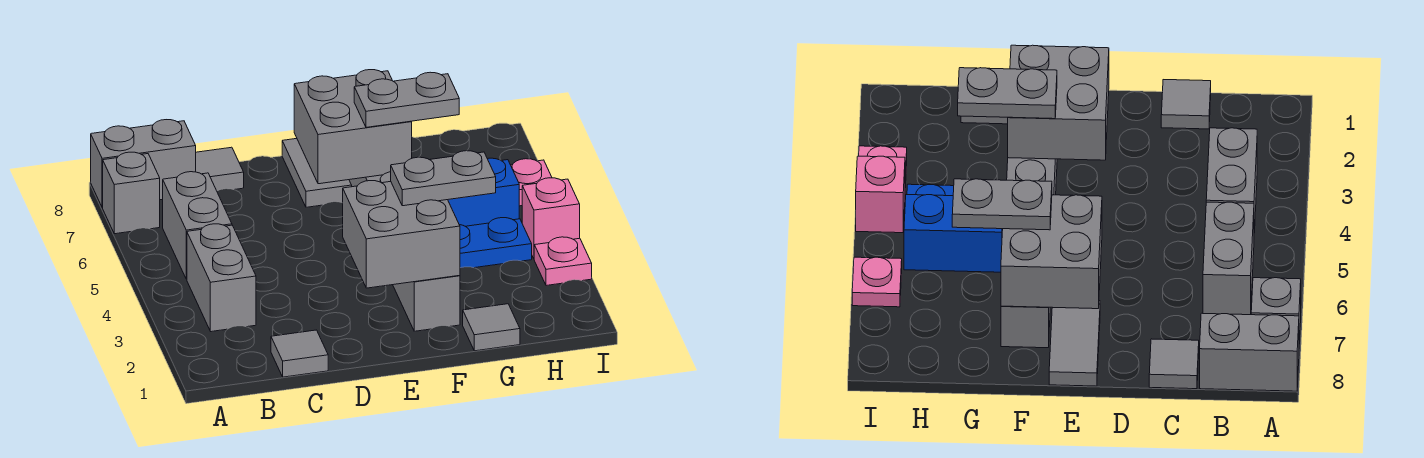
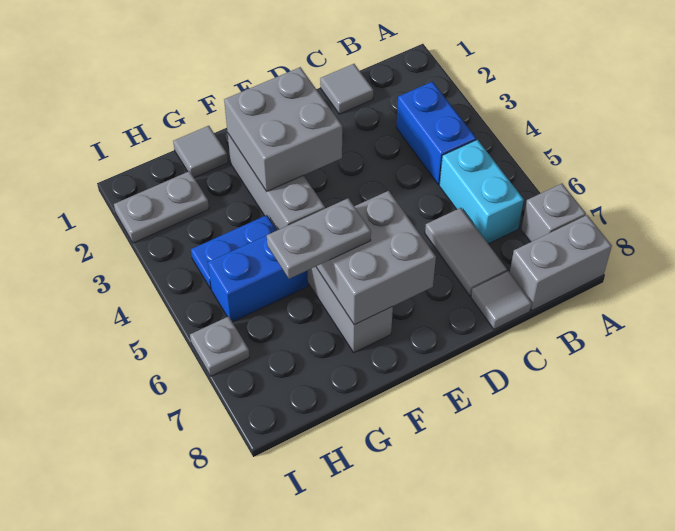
grey brick B3:B4 level 1 -> blue brick B3:B4 level 1
grey brick B5:B6 level 1 -> cyan brick B5:B6 level 1
grey tile E7:E8 level 1 -> grey tile C6:C7 level 1
grey plate F3:G3 level 3 -> grey plate H2:I2 level 1
pink plate I3 level 1 -> none
pink brick I4 level 1 -> none
pink plate I6 level 1 -> grey plate I6 level 1

